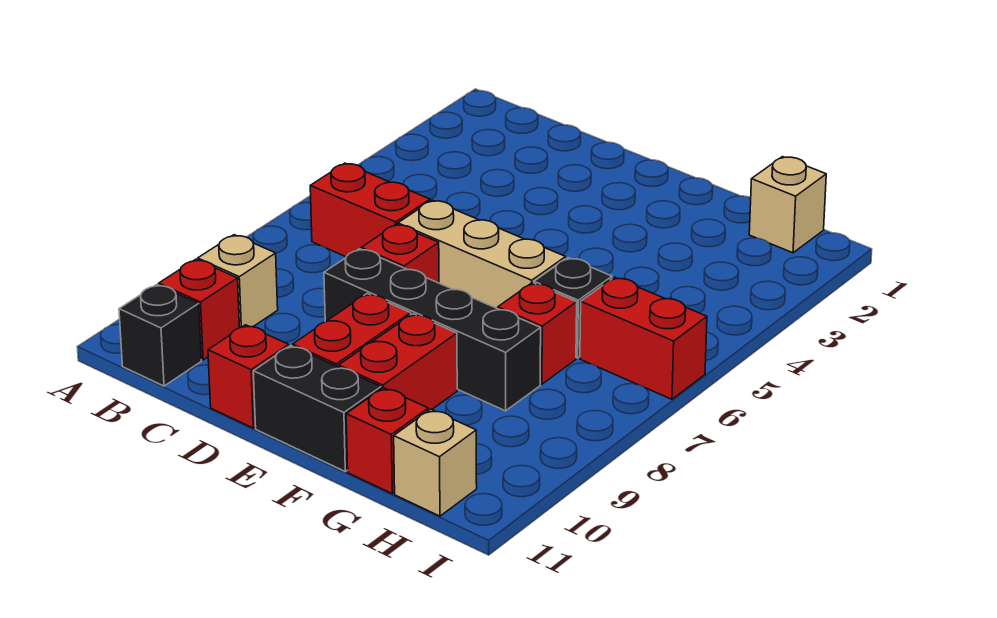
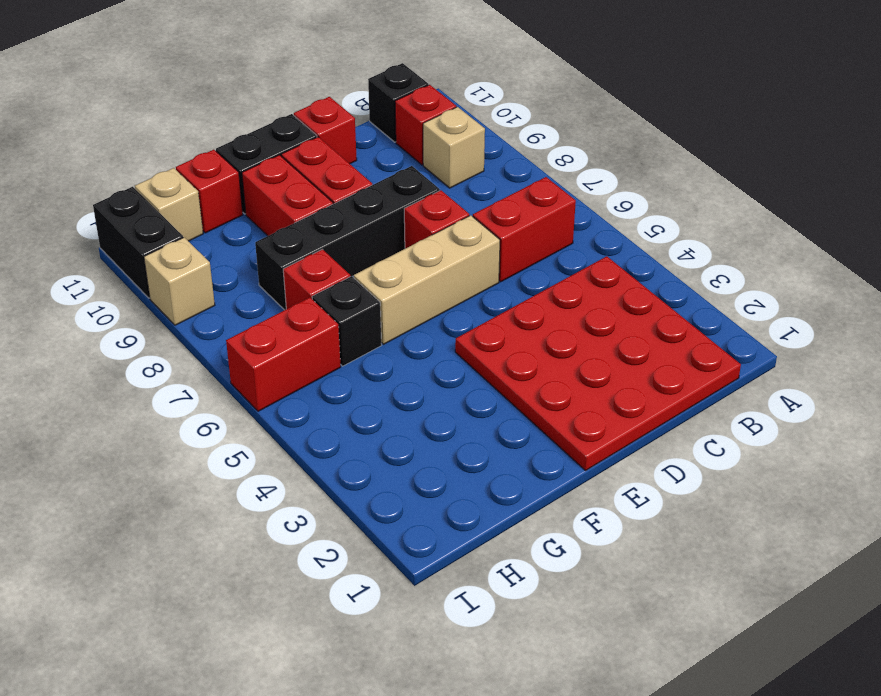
none -> red plate B1:E4 level 1
tan brick H1 level 1 -> tan brick I9 level 1
none -> black brick I10:I11 level 1

